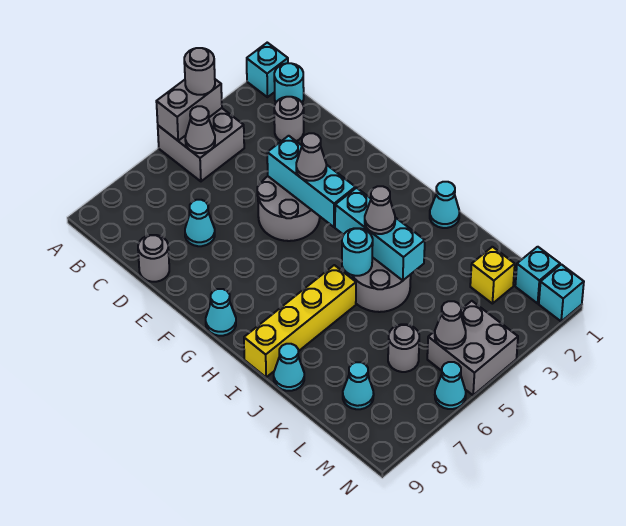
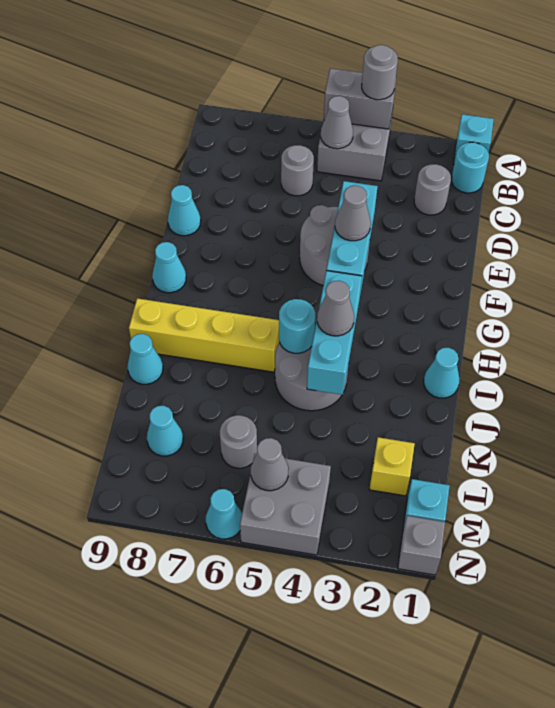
cyan cone D7 level 1 -> cyan cone E9 level 1
grey round brick D9 level 1 -> grey round brick C6 level 1
cyan brick N1 level 1 -> grey brick N1 level 1

